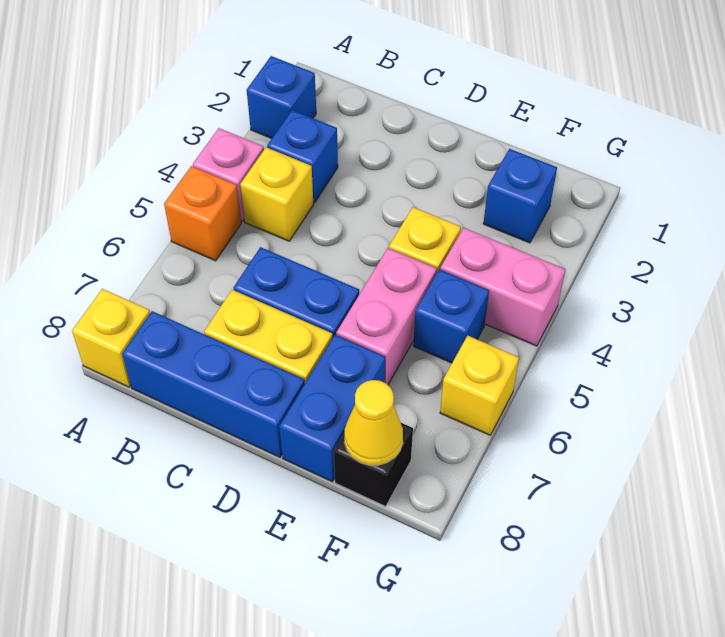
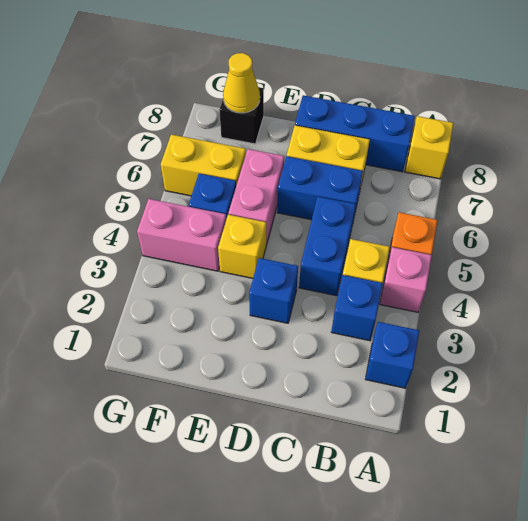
blue brick E7:E8 level 1 -> blue brick C4:C5 level 1
blue brick F2 level 1 -> blue brick D3 level 1
yellow brick G6 level 1 -> yellow brick F6:G6 level 1

